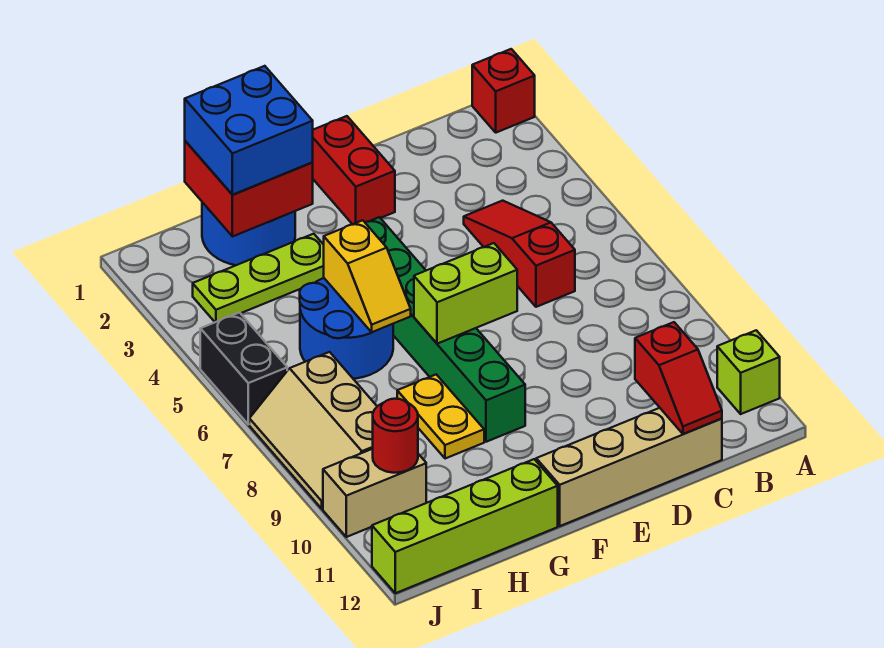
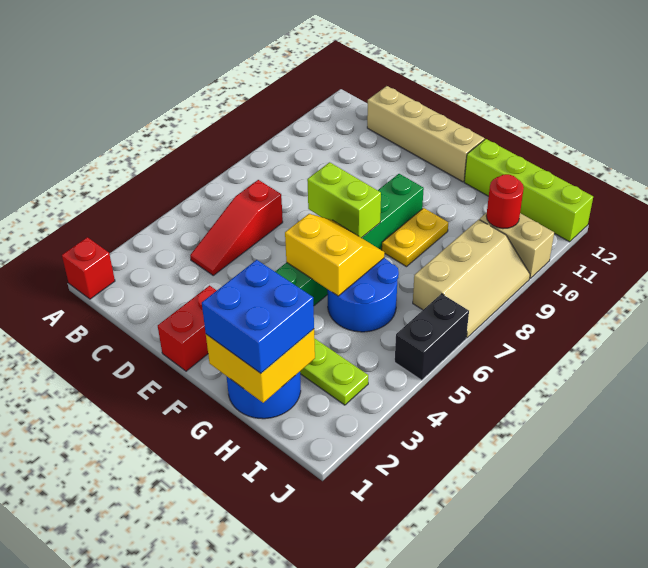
lime brick A11 level 1 -> none
red slope C11:C12 level 2 top 11 -> none
red brick G1:H2 level 2 -> yellow brick G1:H2 level 2
yellow slope G5:G6 level 2 top 5 -> yellow slope F5:G6 level 2 top 5

